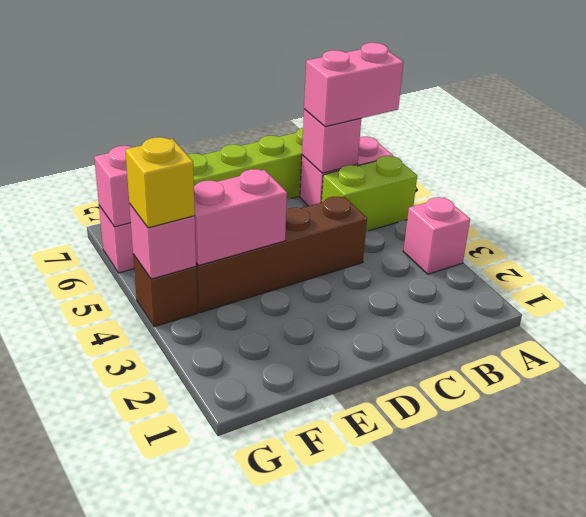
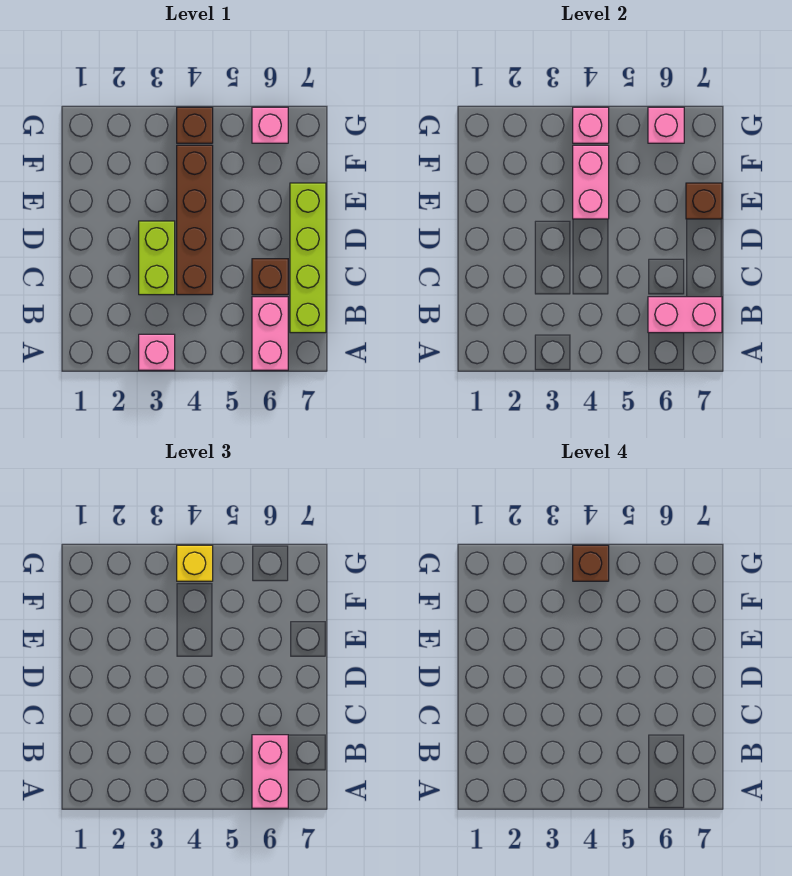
lime brick A5:B5 level 1 -> lime brick C3:D3 level 1
pink brick B6 level 2 -> pink brick B6:B7 level 2
none -> brown brick C6 level 1
none -> brown brick E7 level 2
none -> brown brick G4 level 4

